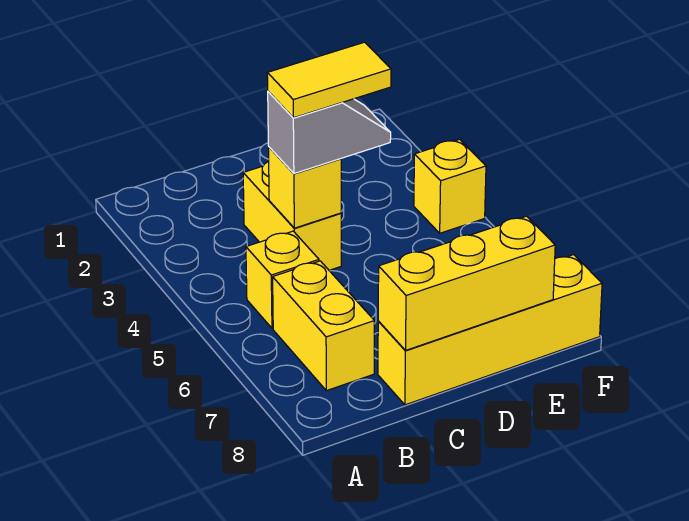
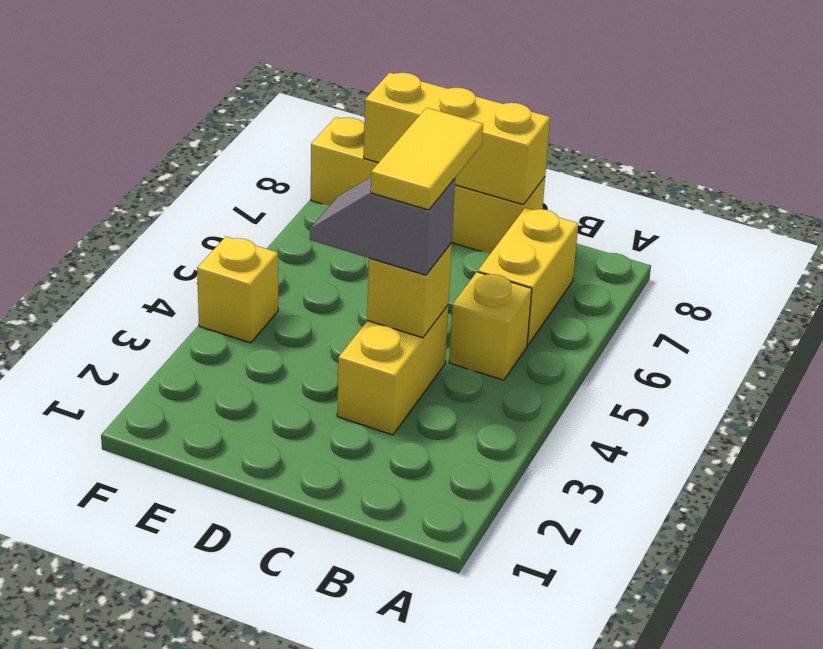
yellow tile C4:D4 level 4 -> yellow tile C4:C5 level 4

